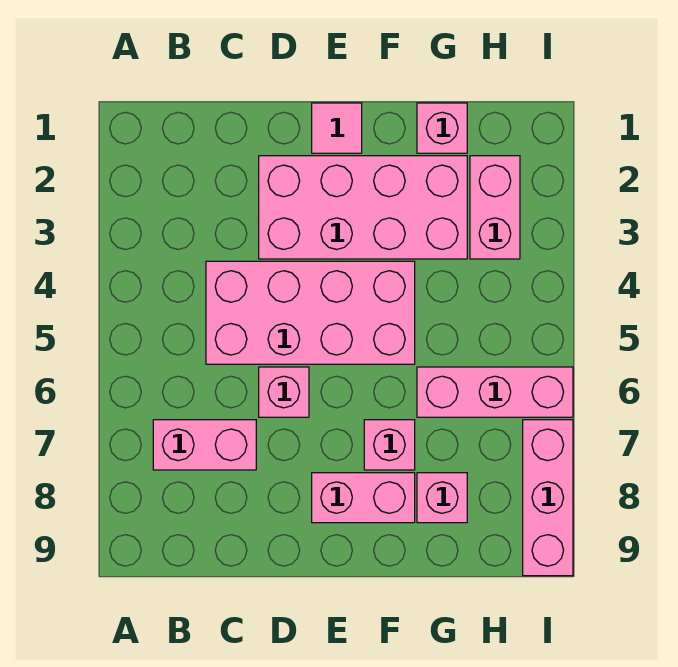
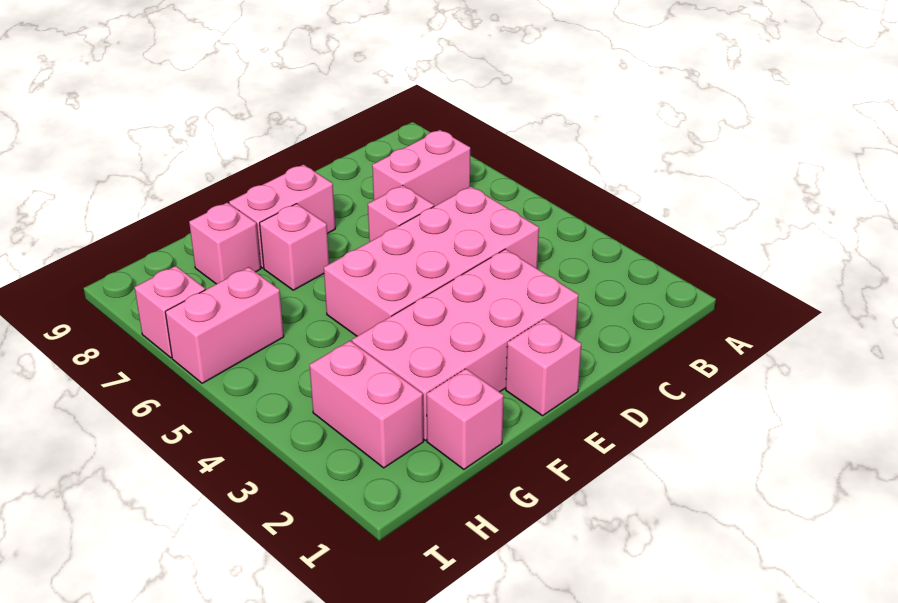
pink tile E1 level 1 -> pink brick E1 level 1
pink brick G6:I6 level 1 -> pink brick H6:I6 level 1
pink brick I7:I9 level 1 -> pink brick I7 level 1

